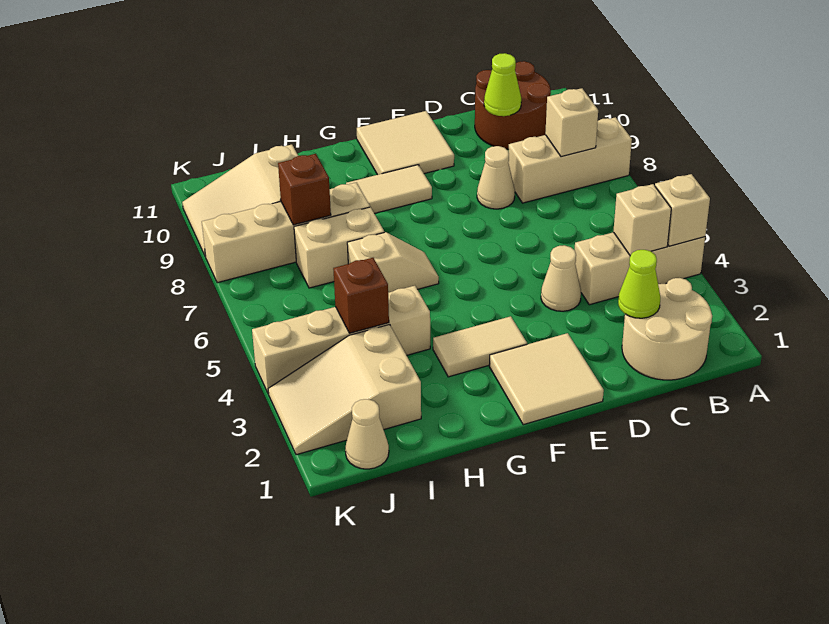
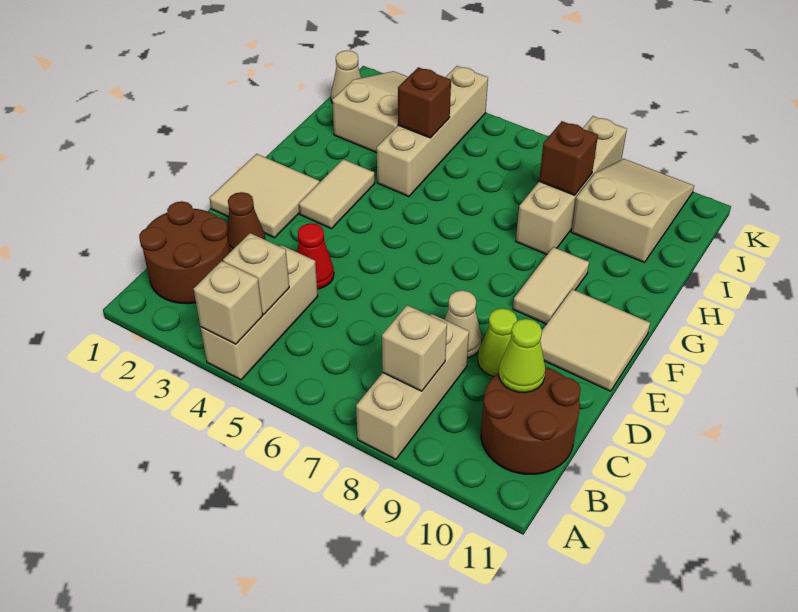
tan round brick B1:C2 level 1 -> brown round brick B1:C2 level 1
lime cone C2 level 2 -> lime cone D9 level 1
none -> brown cone D2 level 1
tan cone D4 level 1 -> red cone D4 level 1
tan slope G6:H6 level 1 top H -> none
tan brick H7:I7 level 1 -> none

